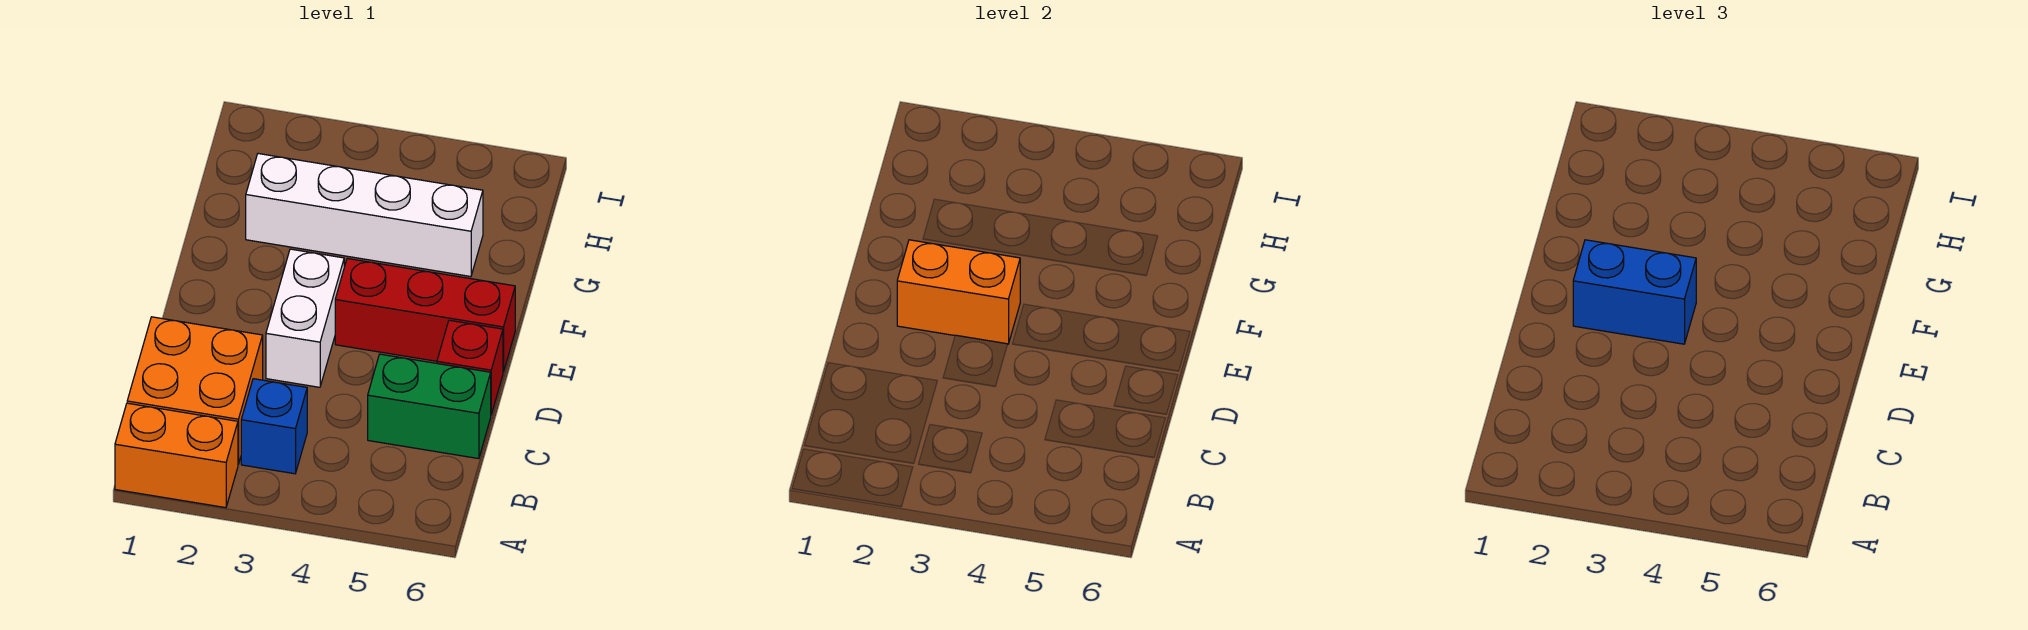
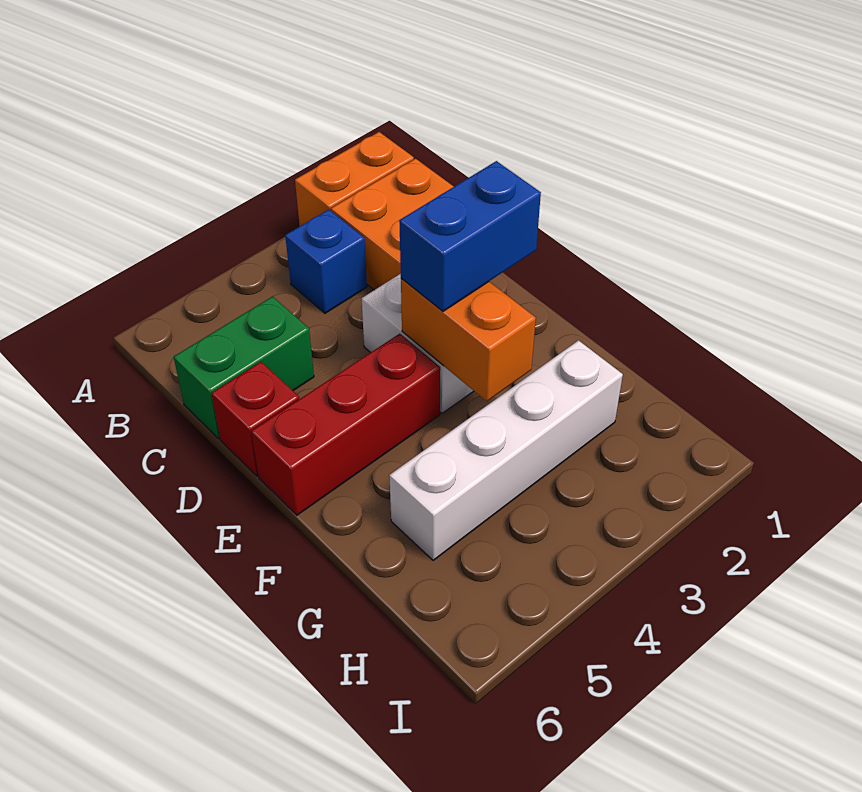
orange brick E2:E3 level 2 -> orange brick E3:F3 level 2

